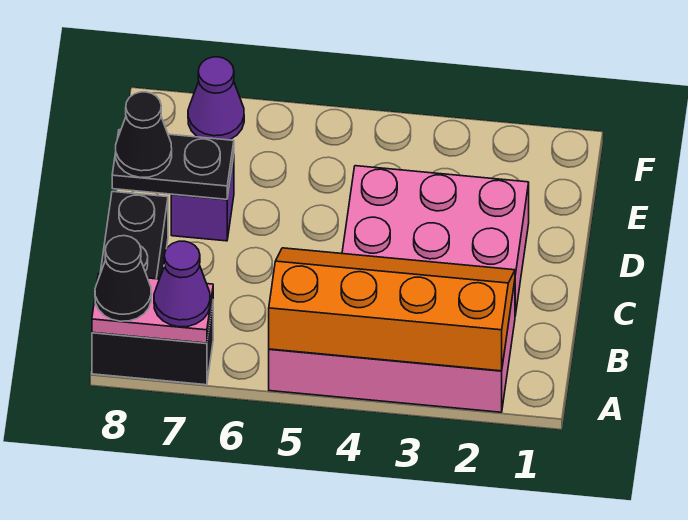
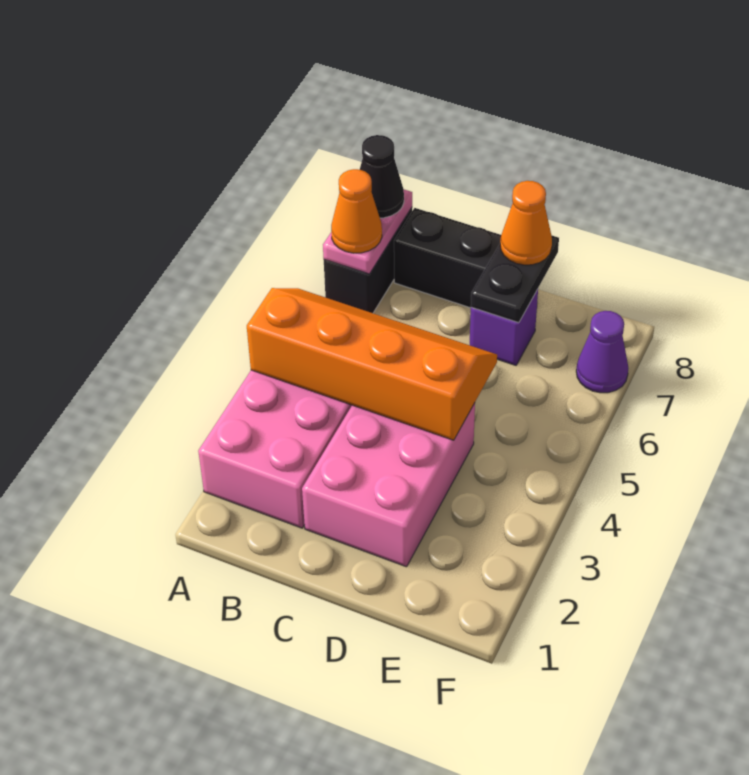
orange slope A2:B5 level 2 top A -> orange slope A4:D5 level 2 top 4
purple cone A7 level 3 -> orange cone A7 level 3
black cone D8 level 3 -> orange cone D8 level 3

